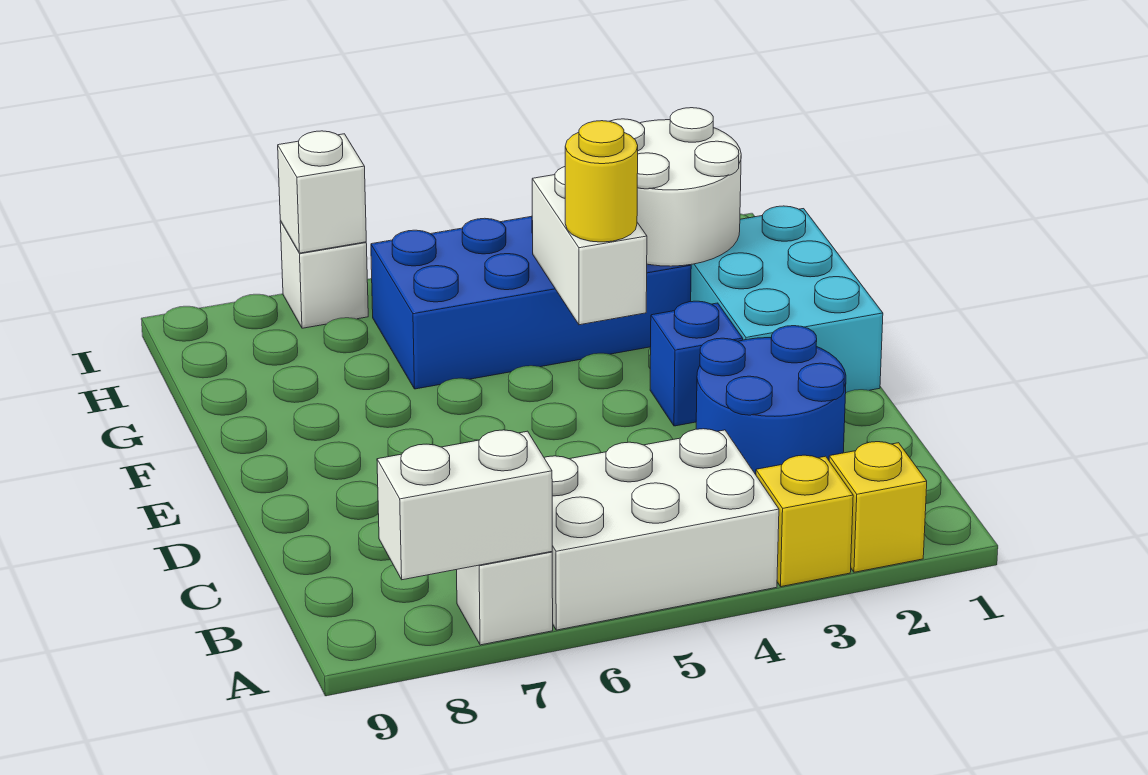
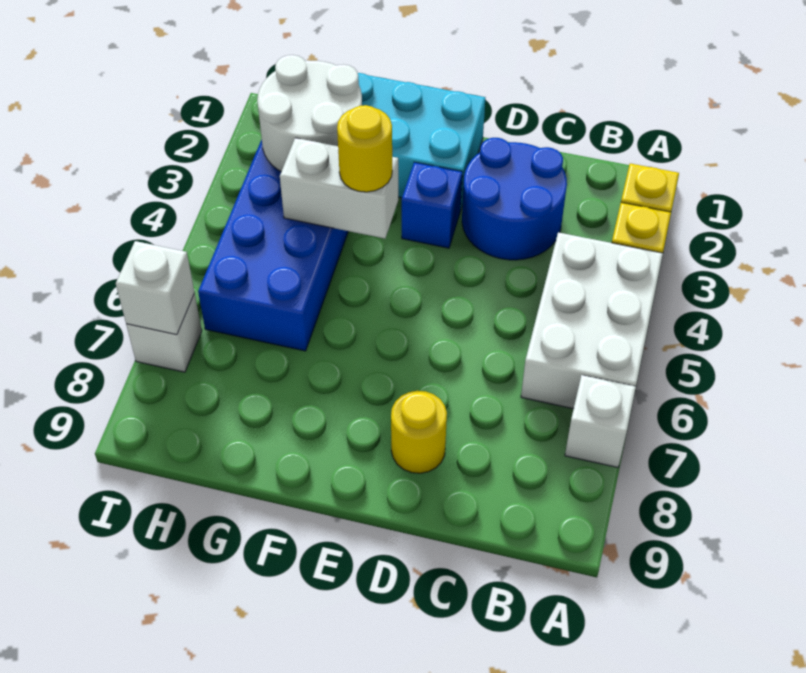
white brick A7:A8 level 2 -> none
none -> yellow round brick D8 level 1

